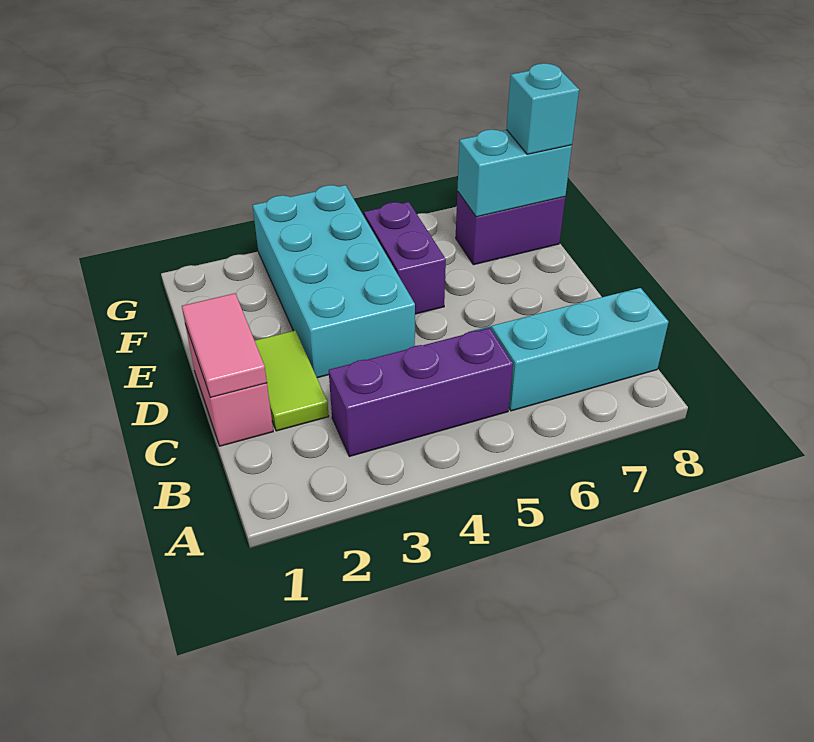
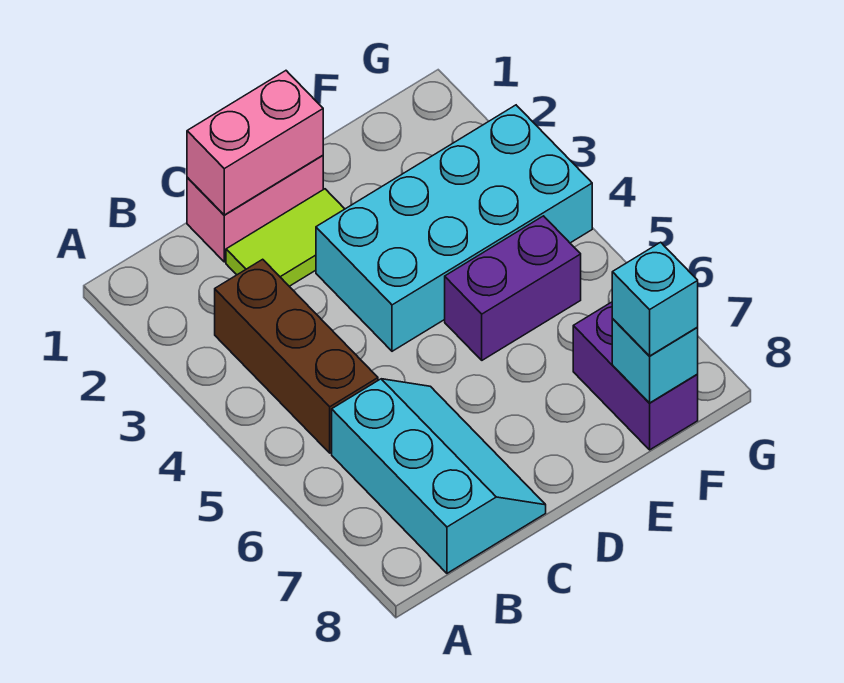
purple brick B3:B5 level 1 -> brown brick B3:B5 level 1
pink tile C1:D1 level 2 -> pink brick C1:D1 level 2
cyan brick F7:F8 level 2 -> cyan brick F8 level 2

